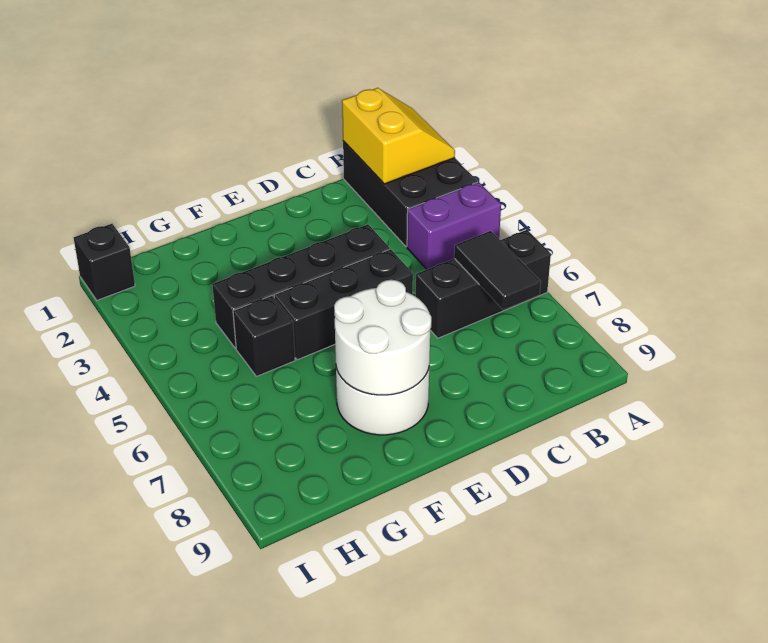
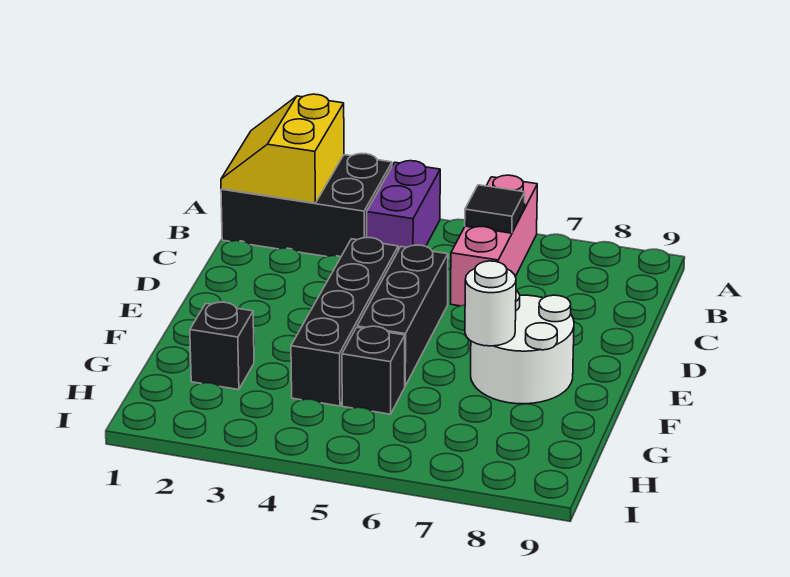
yellow slope A1:B2 level 2 top B -> yellow slope A1:B2 level 2 top 2
black brick A6:C6 level 1 -> pink brick A6:C6 level 1
black tile B6:B7 level 2 -> black tile B6 level 2
white round brick E7:F8 level 2 -> white round brick F7 level 2
black brick I1 level 1 -> black brick G2 level 1

